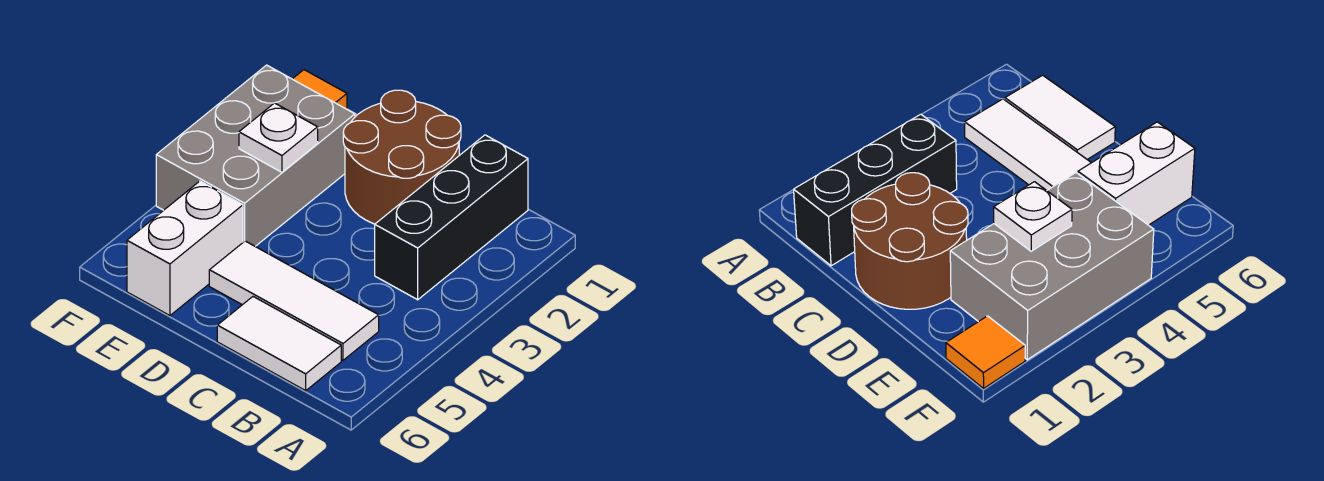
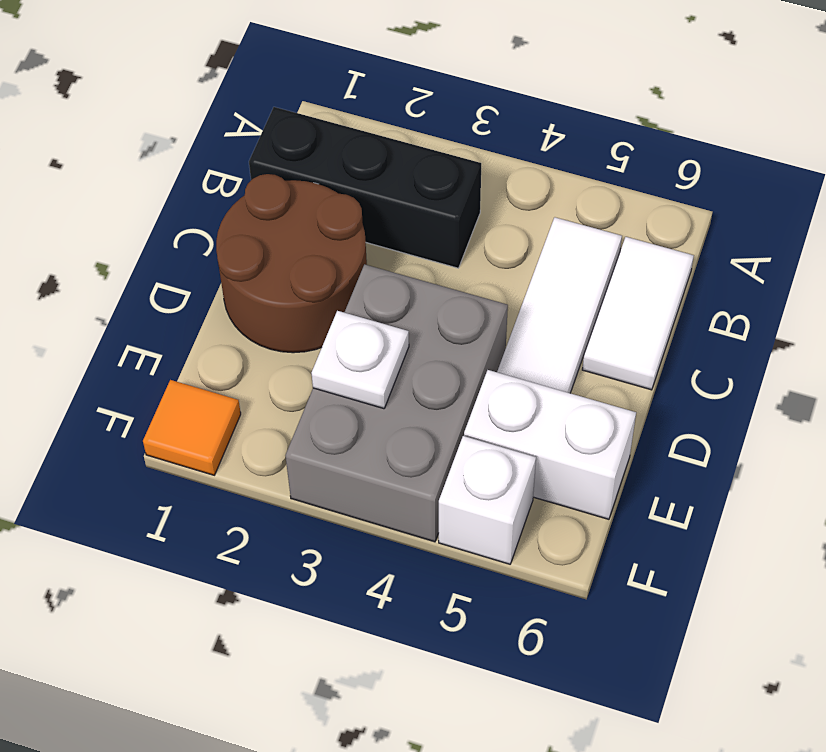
grey brick E2:F4 level 1 -> grey brick D3:F4 level 1
none -> white brick F5 level 1

